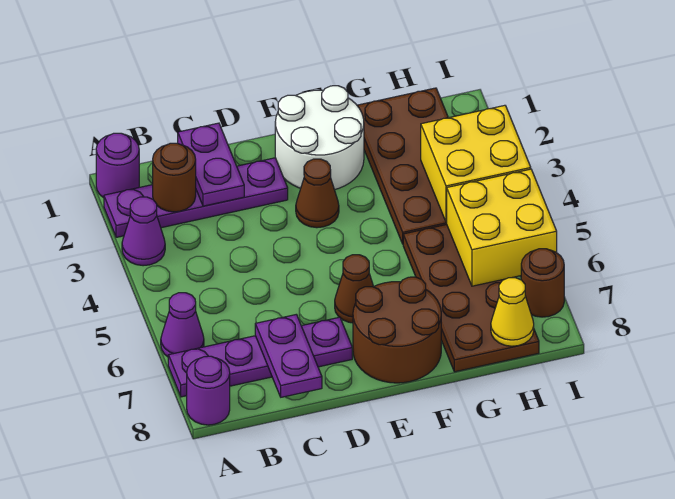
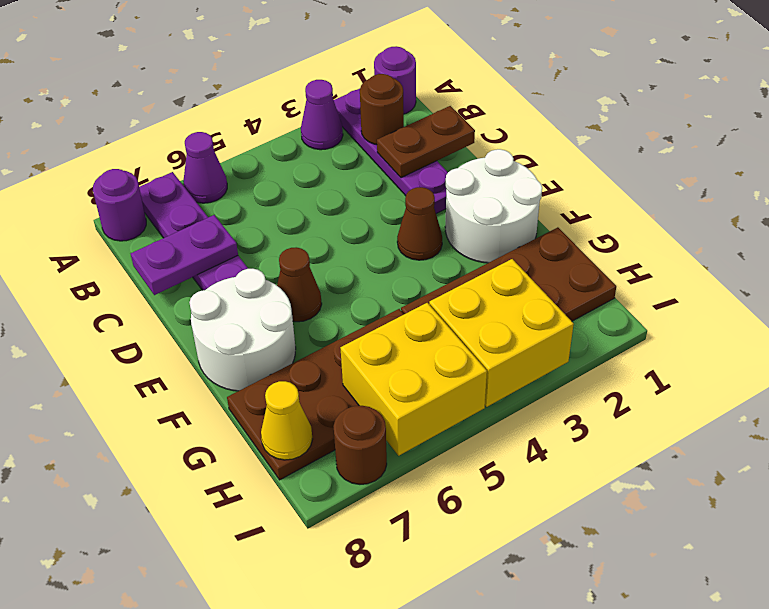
purple plate C1:C2 level 2 -> brown plate C1:C2 level 2
brown round brick E7:F8 level 1 -> white round brick E7:F8 level 1

